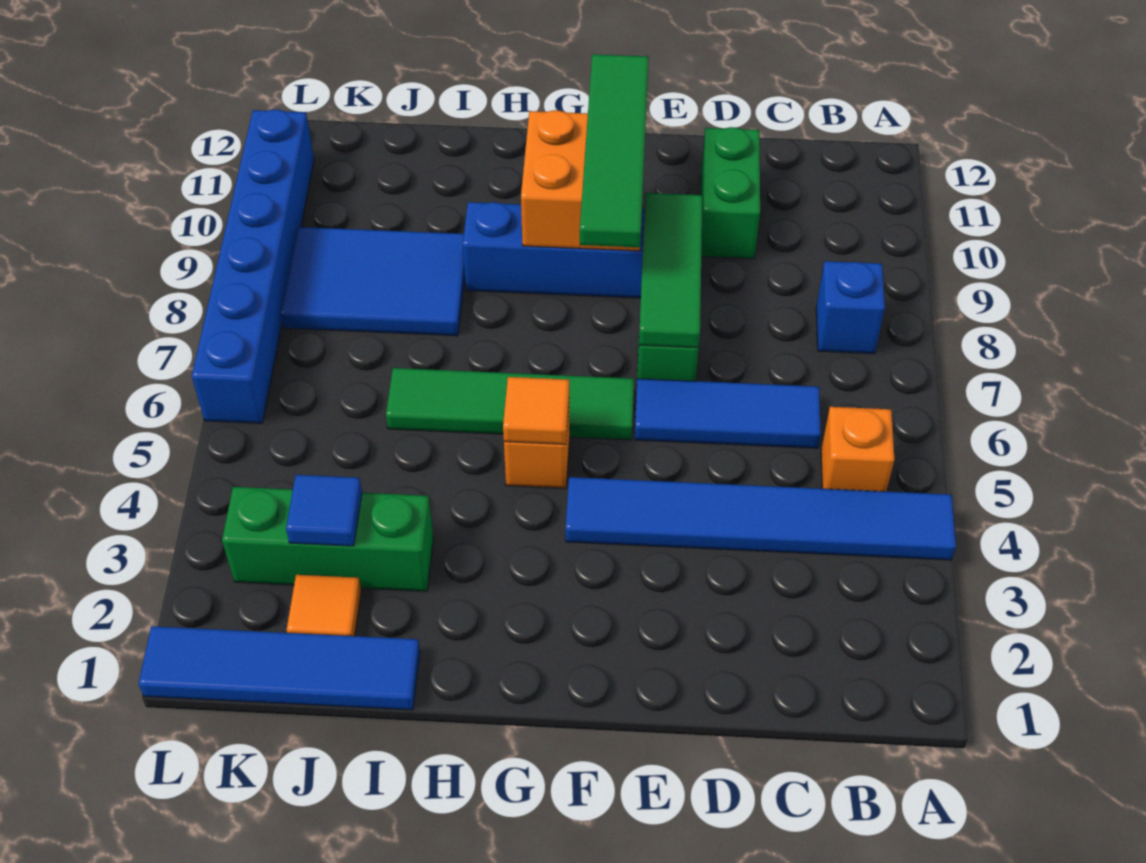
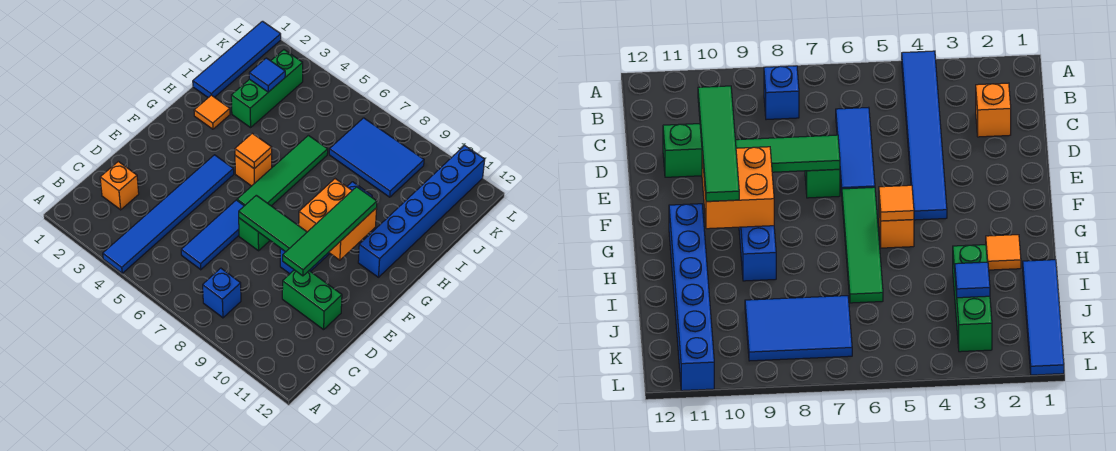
orange brick B5 level 1 -> orange brick C2 level 1
green tile F8:F11 level 3 -> green tile D10:G10 level 3
blue tile I8:K9 level 1 -> blue tile J7:K9 level 1
orange tile J2 level 1 -> orange tile H2 level 1
blue brick L6:L11 level 1 -> blue brick G11:L11 level 1

